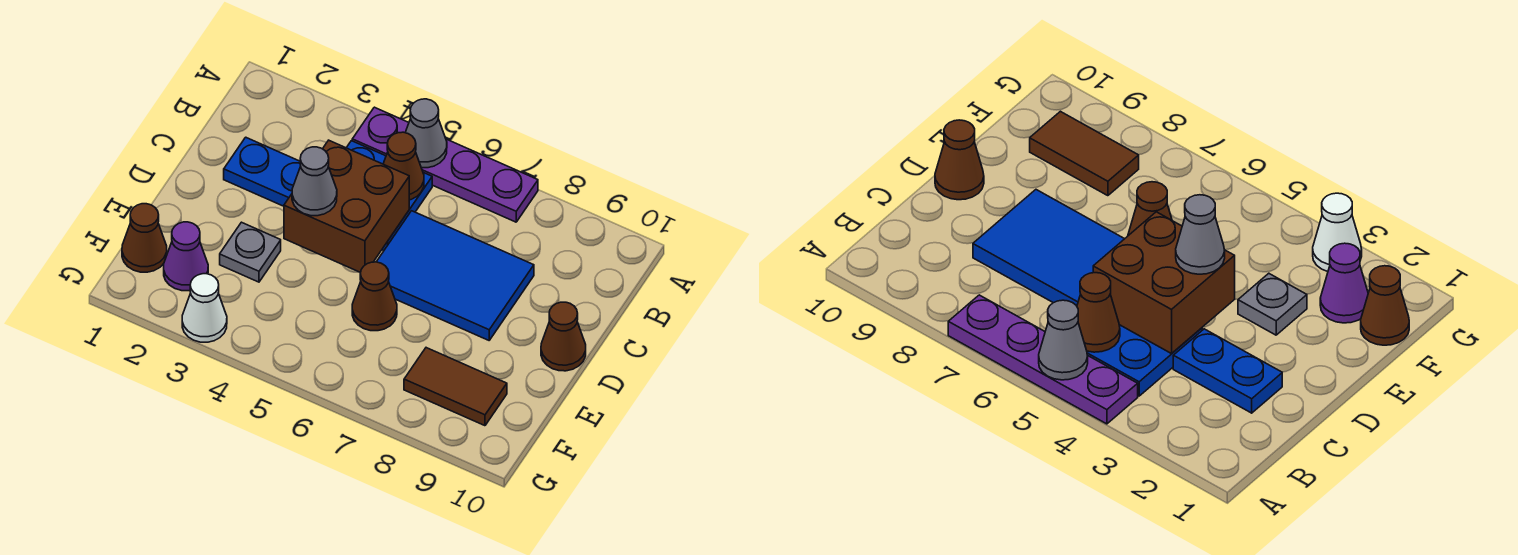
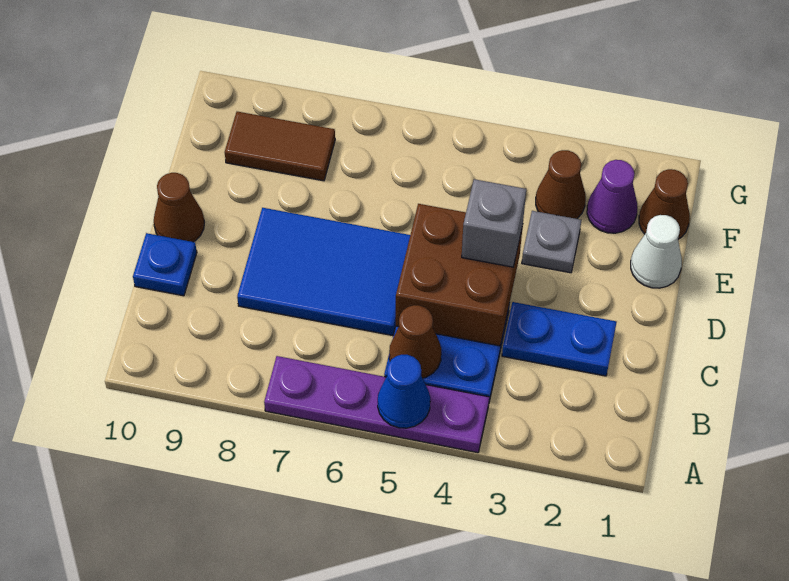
grey cone A5 level 2 -> blue cone A5 level 2
none -> blue plate C10 level 1
grey cone D4 level 3 -> grey brick D4 level 3
brown cone E6 level 1 -> brown cone F3 level 1
white cone G3 level 1 -> white cone E1 level 1

